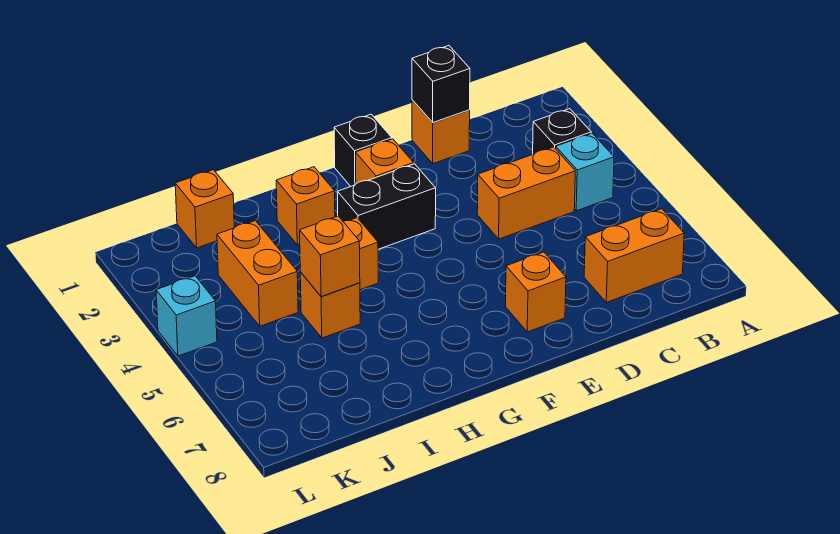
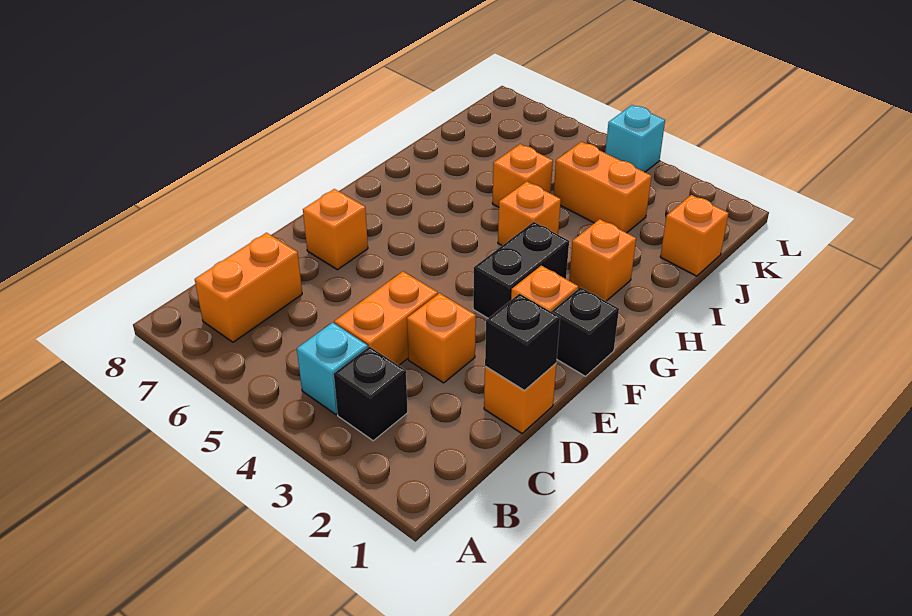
orange brick I5 level 2 -> orange brick D3 level 1

